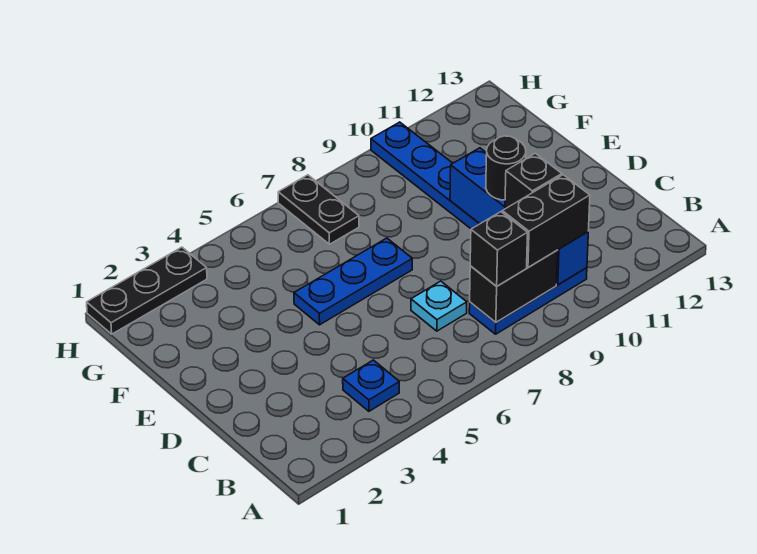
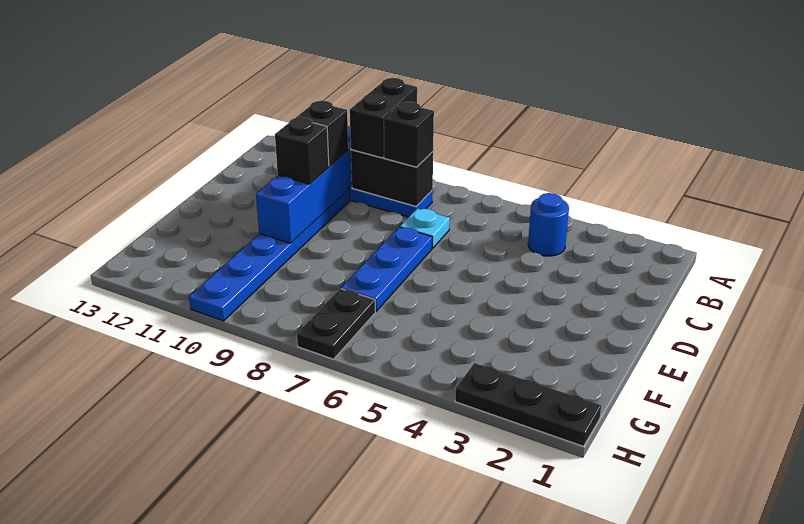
blue plate B4 level 1 -> blue round brick B4 level 1
black brick B9:B10 level 3 -> black brick A9:B9 level 3
black round brick D10 level 3 -> black brick D10 level 3
blue plate E5:E7 level 1 -> blue plate D7:F7 level 1

